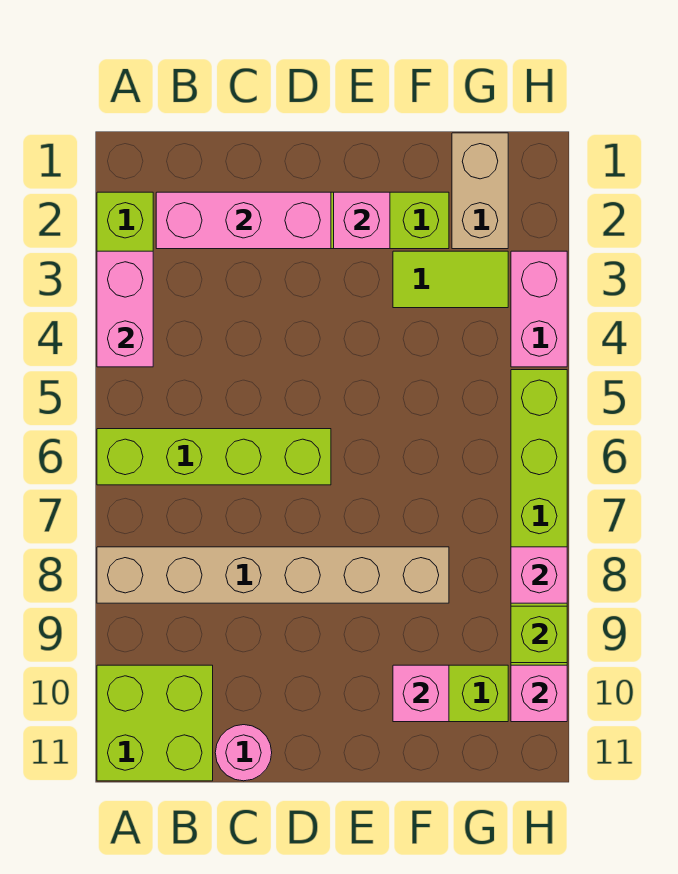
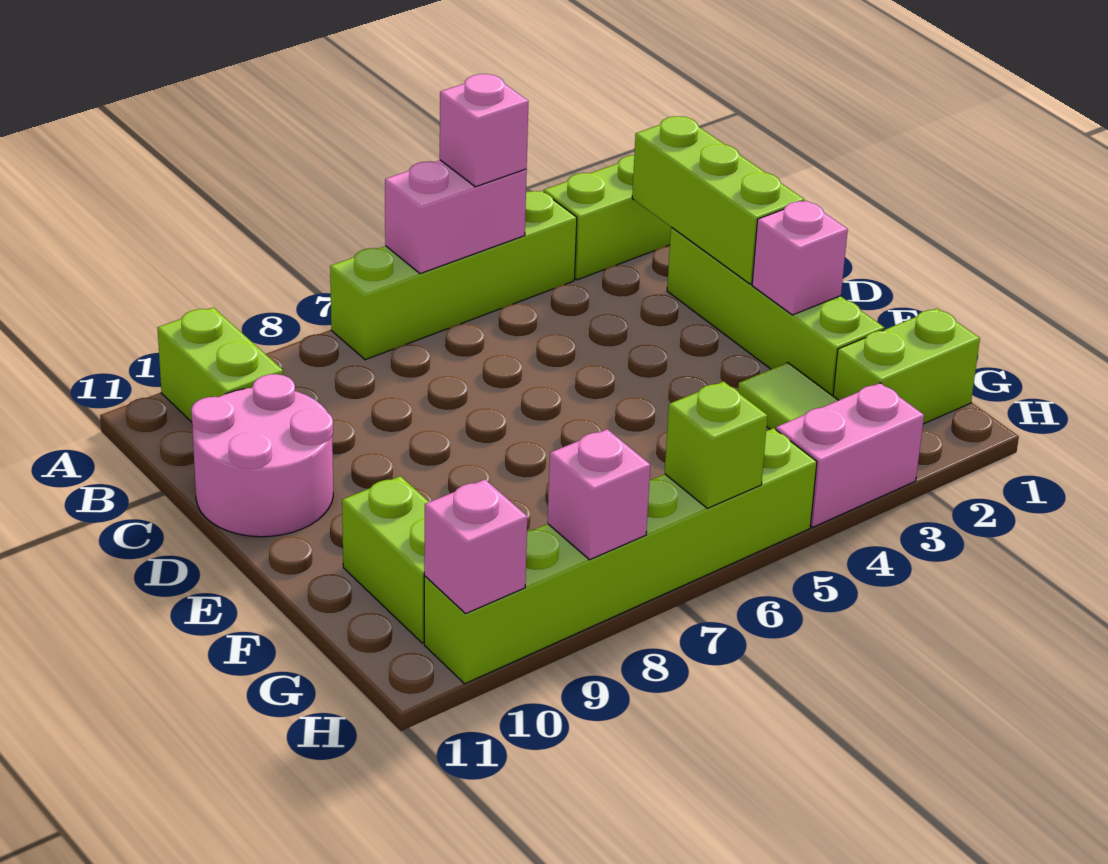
pink brick A3:A4 level 2 -> pink brick A5:A6 level 2
lime brick A6:D6 level 1 -> lime brick A4:A7 level 1
tan brick A8:F8 level 1 -> none
lime brick A10:B11 level 1 -> lime brick A10:B10 level 1
pink brick B2:D2 level 2 -> lime brick B2:D2 level 2
pink round brick C11 level 1 -> pink round brick C10:D11 level 1
pink brick F10 level 2 -> pink brick A5 level 3
tan brick G1:G2 level 1 -> lime brick G1:G2 level 1
lime brick H9 level 2 -> lime brick H6 level 2

